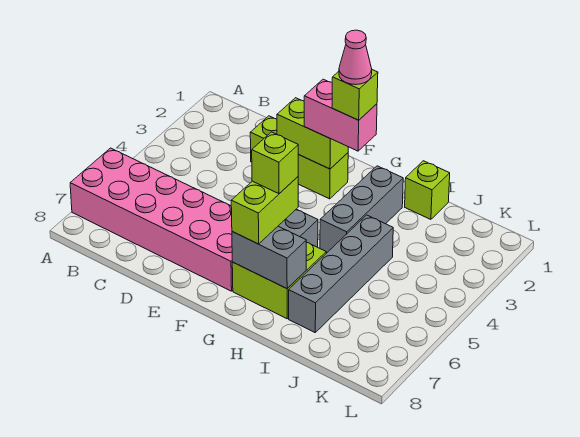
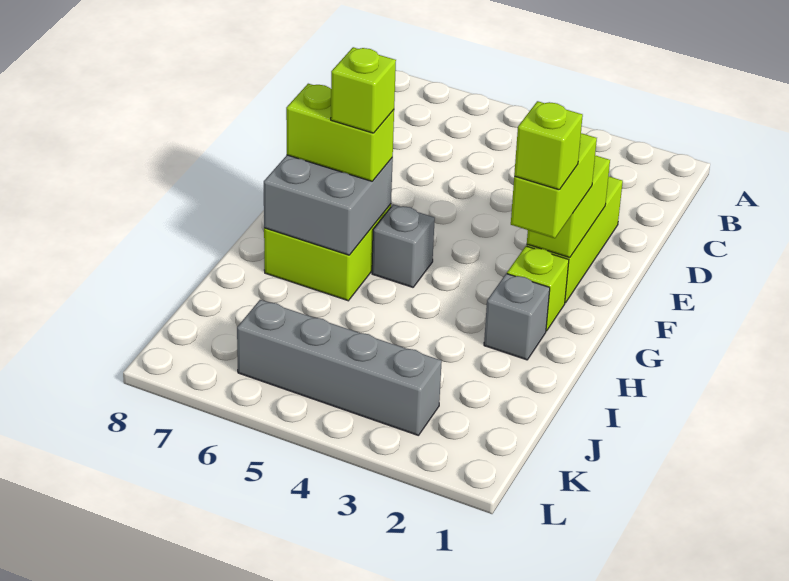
pink brick A6:F7 level 1 -> none
pink brick F2:G2 level 3 -> lime brick F2:G2 level 3
pink cone G2 level 5 -> none
grey brick G7:H7 level 2 -> grey brick G6:H7 level 2
grey brick H2:H4 level 1 -> grey brick H2 level 1
lime brick I1 level 1 -> lime brick G2 level 1
grey brick I4:I7 level 1 -> grey brick K3:K6 level 1

